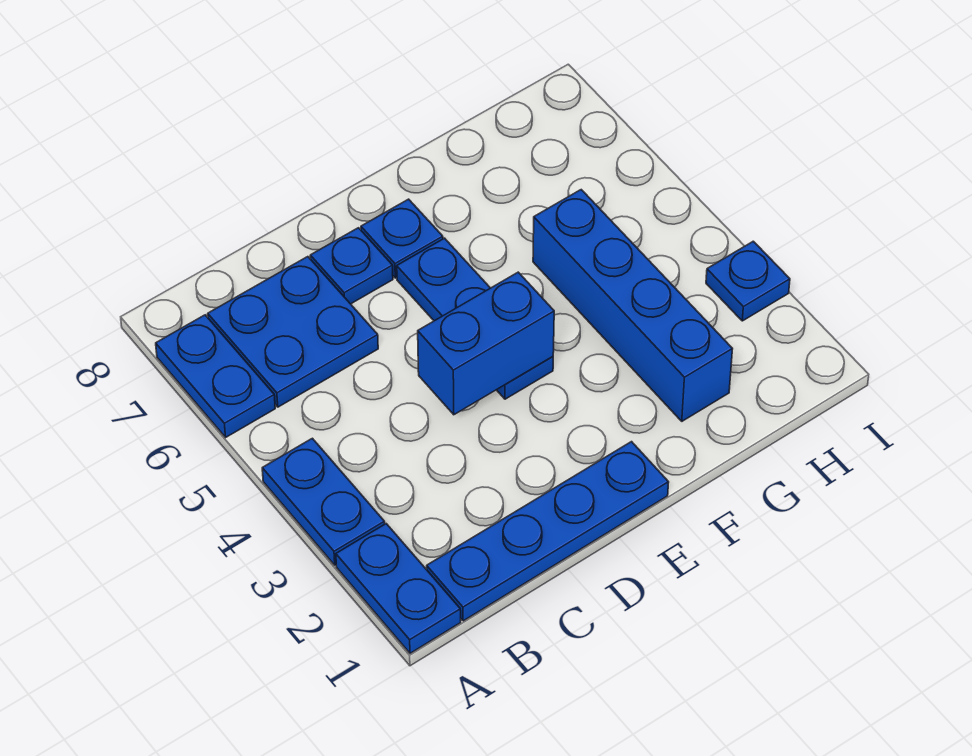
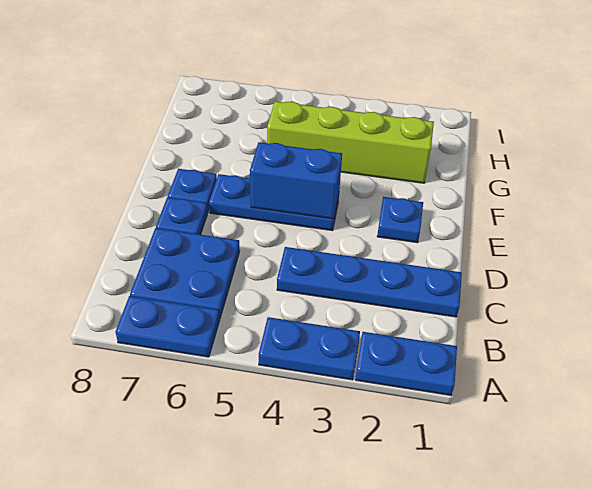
blue plate B1:E1 level 1 -> blue plate C1:C4 level 1
blue brick D4:E4 level 2 -> blue brick E4:E5 level 2
blue brick G2:G5 level 1 -> lime brick G2:G5 level 1
blue plate I3 level 1 -> blue plate E2 level 1

